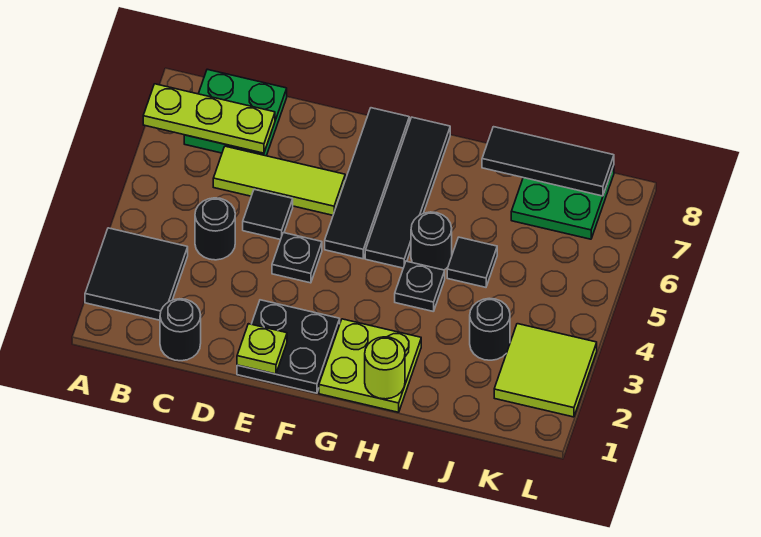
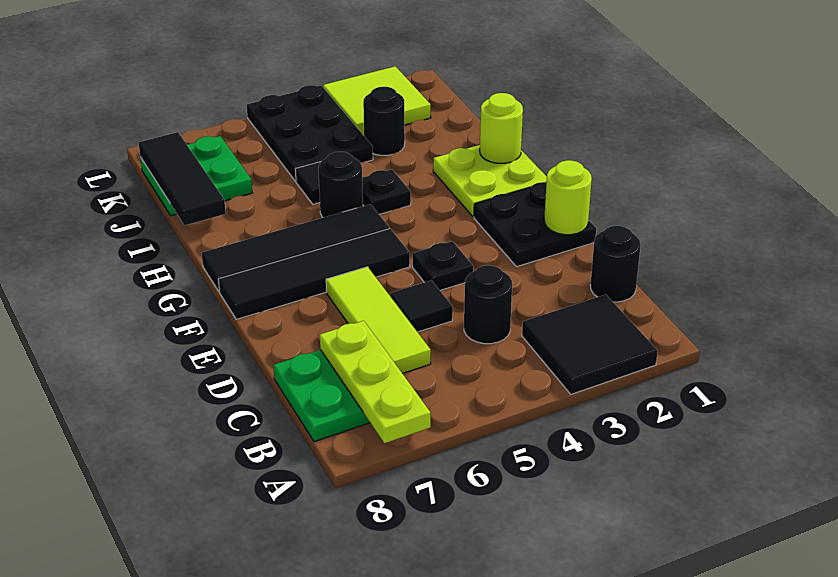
lime plate E1 level 2 -> lime round brick E1 level 2
none -> black plate J4:L5 level 1

